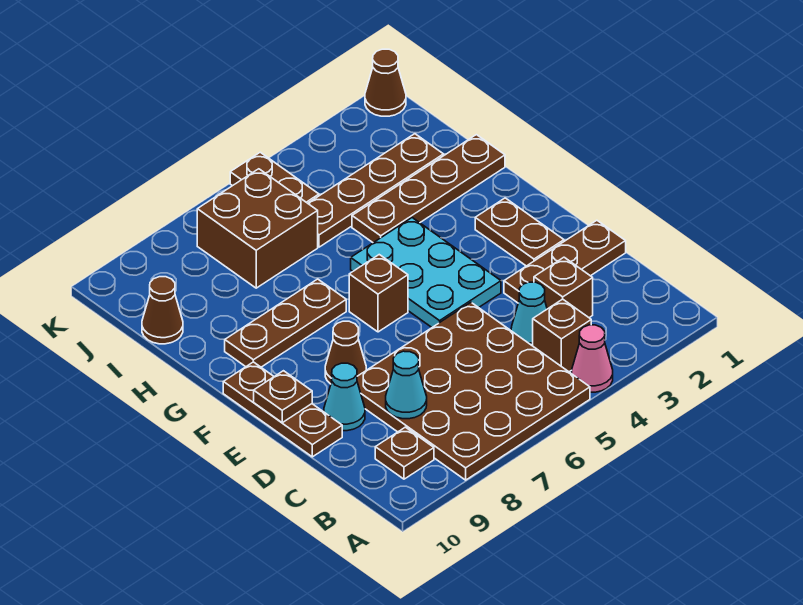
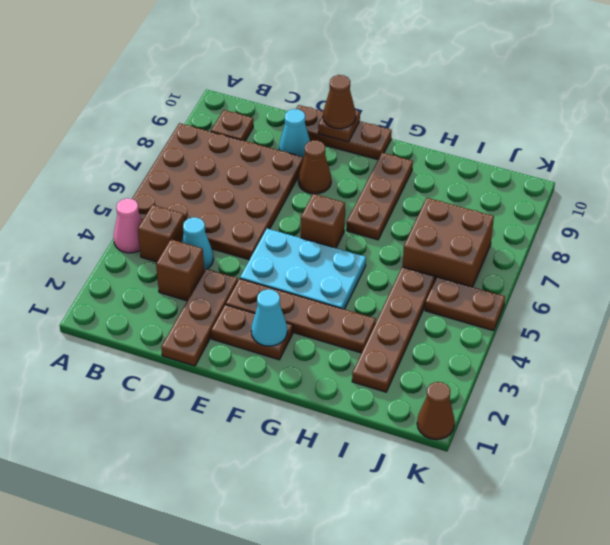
cyan cone C8 level 2 -> cyan cone F2 level 2
brown plate H1:H4 level 1 -> brown plate E3:H3 level 1
brown cone I10 level 1 -> brown cone E10 level 3

